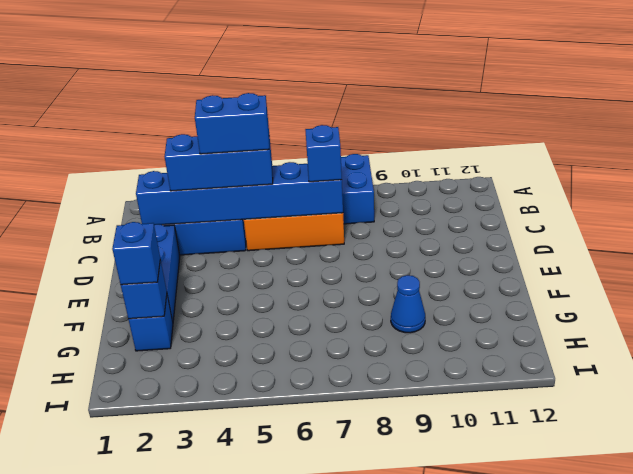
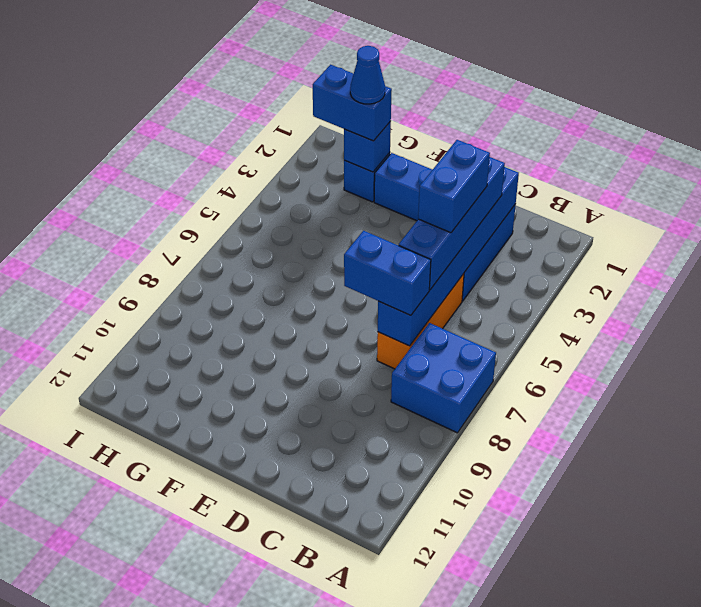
blue brick C3:C5 level 3 -> blue brick C3:C6 level 3
blue brick C7 level 3 -> blue brick C7:D7 level 3
blue brick G2 level 3 -> blue brick G2:H2 level 3
blue cone G9 level 1 -> blue cone G2 level 4

